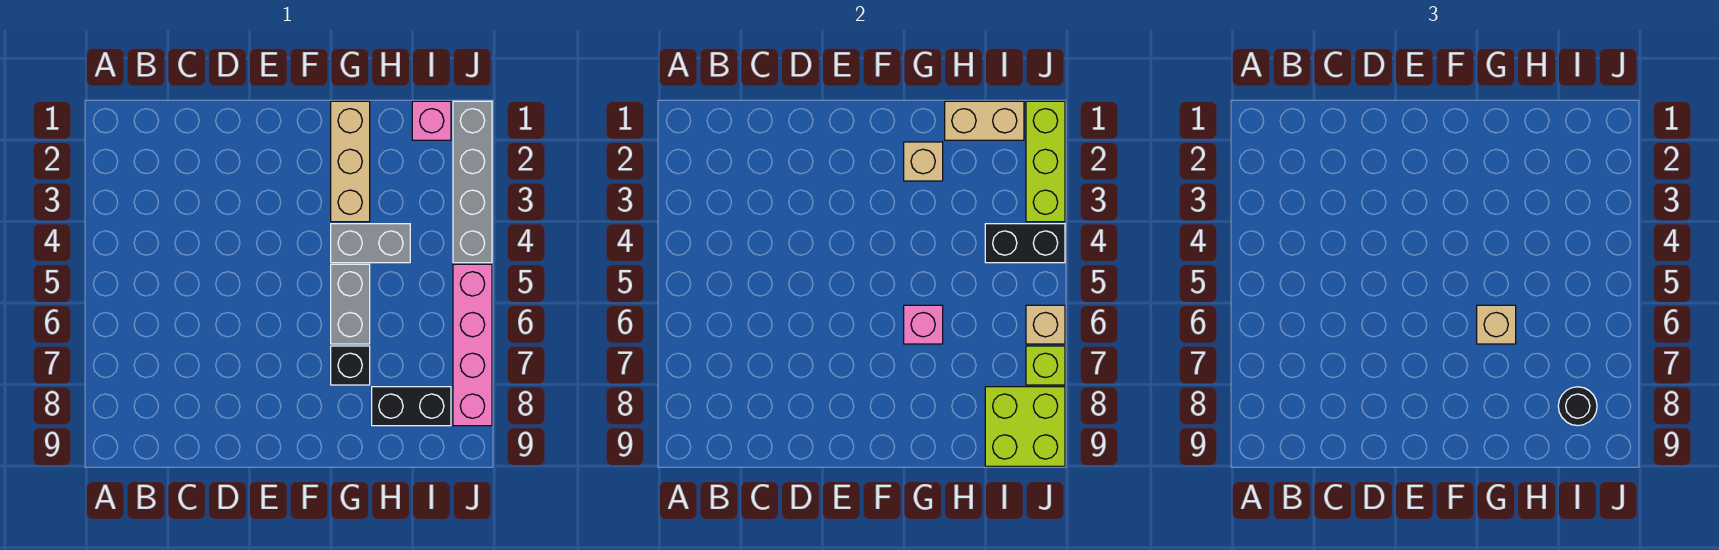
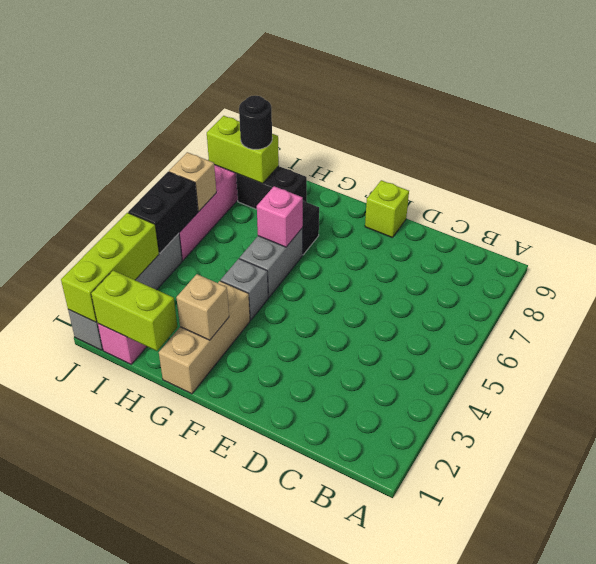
grey brick G4:H4 level 1 -> grey brick G4 level 1
tan brick G6 level 3 -> none
tan brick H1:I1 level 2 -> lime brick H1:I1 level 2
black brick I4:J4 level 2 -> black brick J4:J5 level 2
lime brick I8:J9 level 2 -> lime brick I8:J8 level 2
lime brick J7 level 2 -> lime brick E9 level 1

